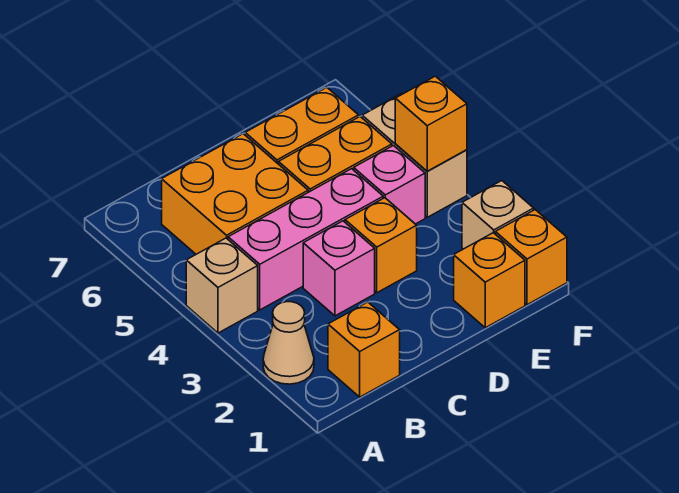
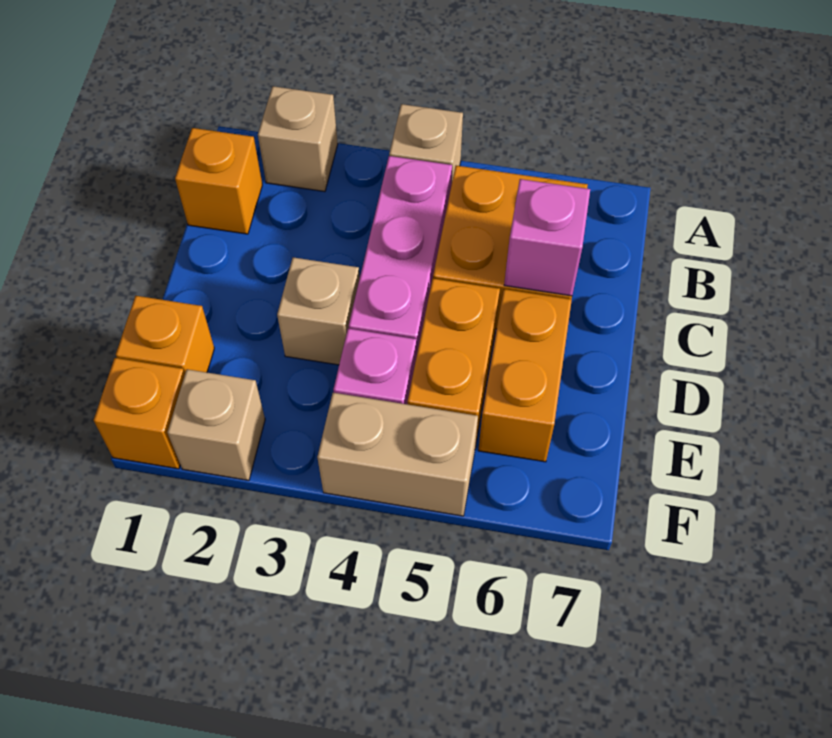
tan cone A2 level 1 -> tan brick A2 level 1
pink brick C3 level 1 -> pink brick C6 level 2
orange brick D3 level 1 -> tan brick D3 level 1
orange brick F4 level 2 -> none

